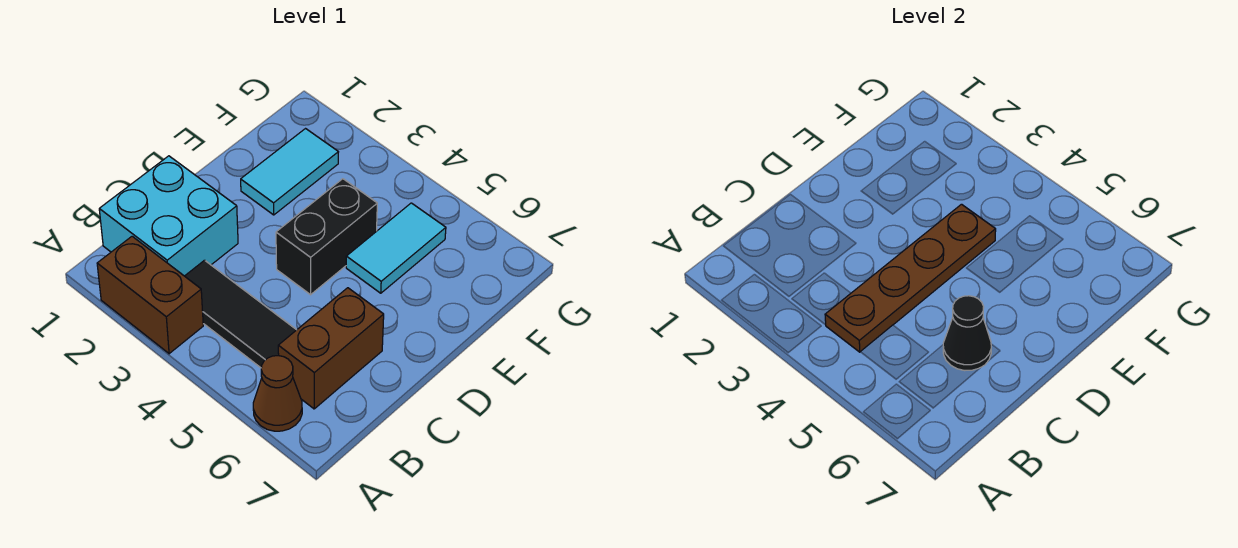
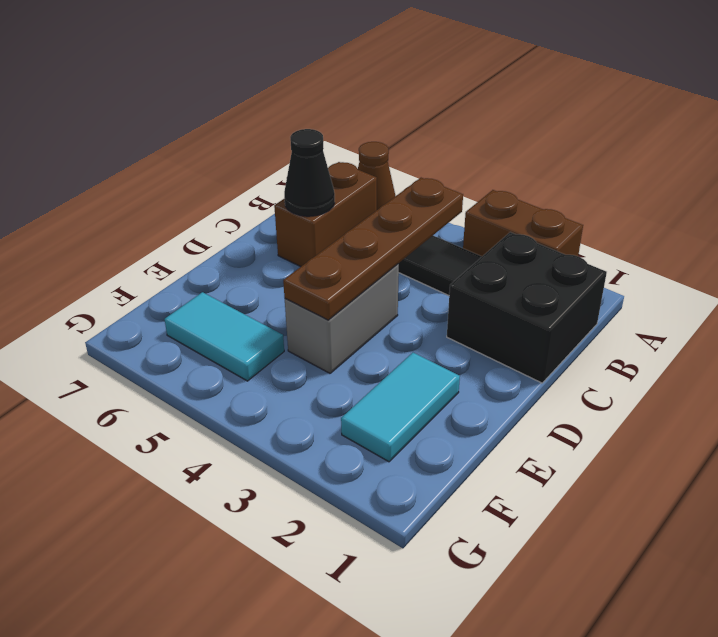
cyan brick B1:C2 level 1 -> black brick B1:C2 level 1
black brick D4:E4 level 1 -> grey brick D4:E4 level 1
cyan tile E5:F5 level 1 -> cyan tile F5:F6 level 1

